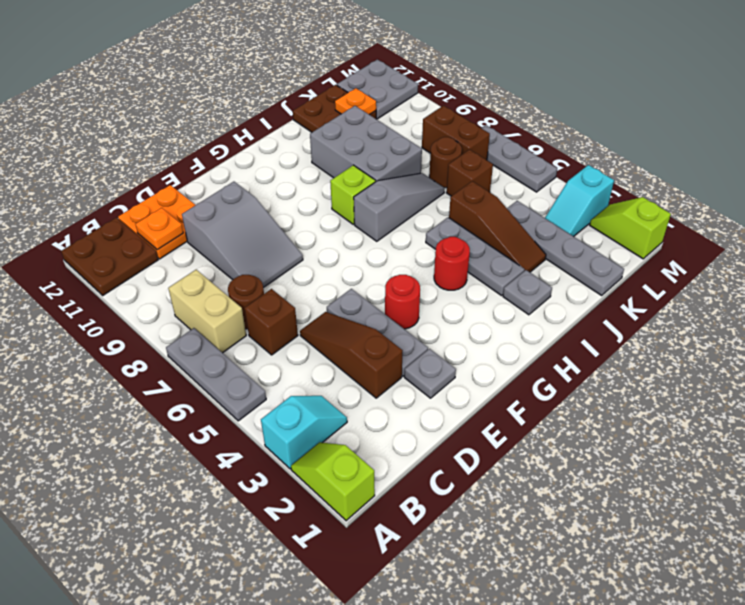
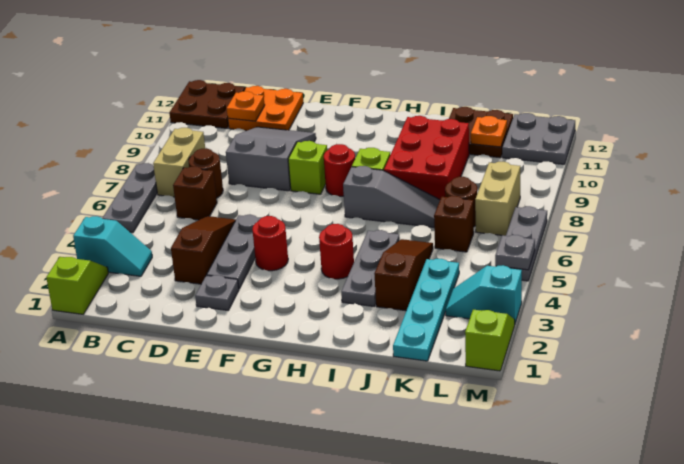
grey slope D8:E10 level 1 top 10 -> grey slope D8:E10 level 1 top 8
none -> lime brick F8 level 1
none -> red round brick G8 level 1
grey plate I2 level 1 -> grey plate M5 level 2
grey brick I8:J10 level 1 -> red brick I8:J10 level 1
brown slope J3:J5 level 1 top 5 -> brown slope J3:J5 level 1 top 3
grey plate K1:K4 level 1 -> cyan plate K1:K4 level 1
brown brick L7:L8 level 1 -> tan brick L7:L8 level 1

